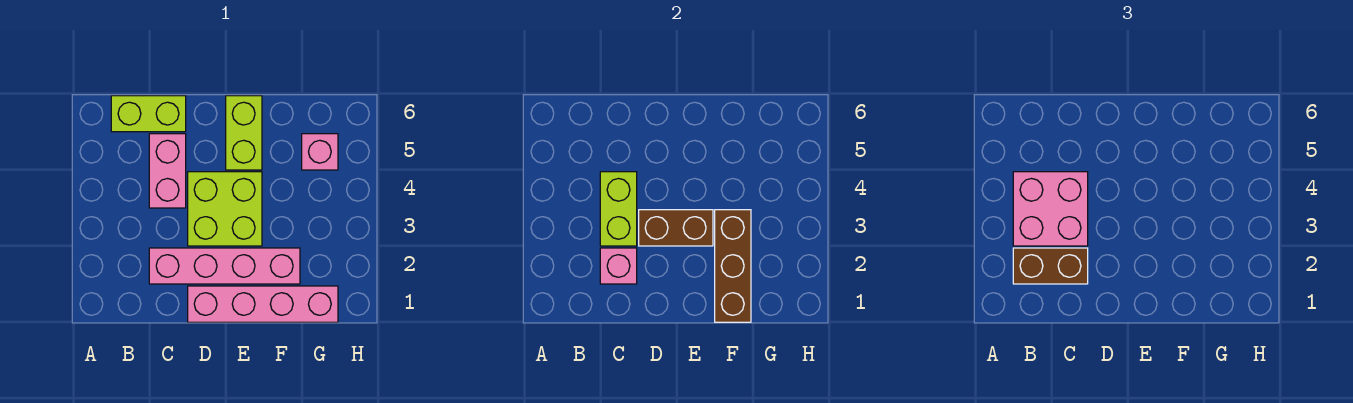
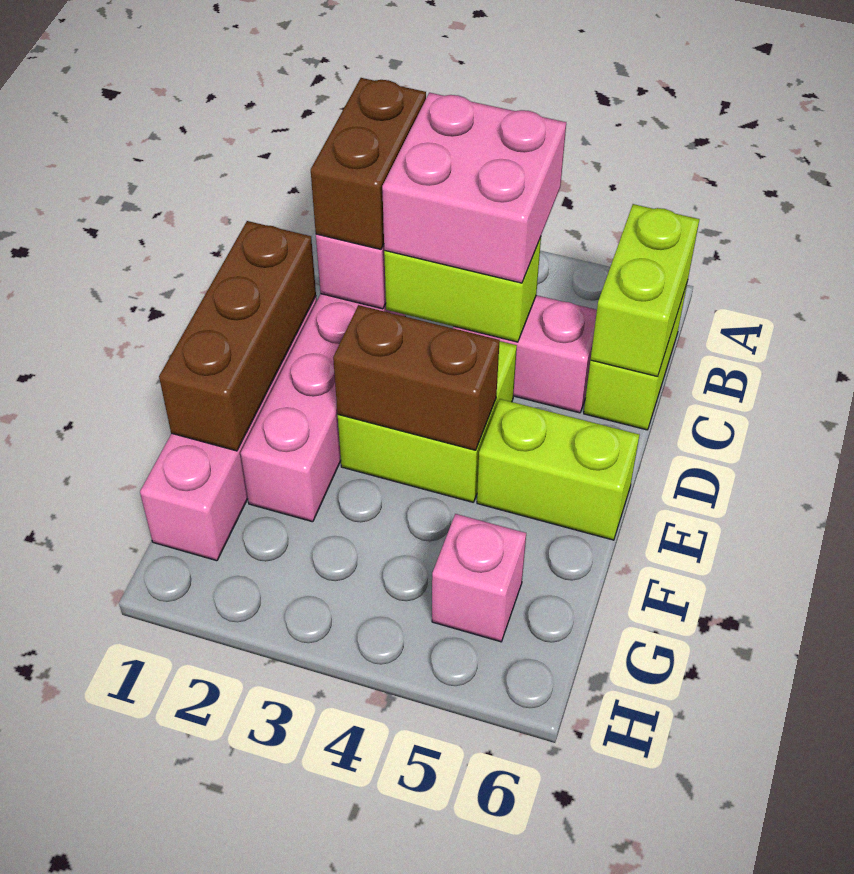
none -> lime brick B6:C6 level 2
brown brick D3:E3 level 2 -> brown brick E3:E4 level 2
brown brick F1:F3 level 2 -> brown brick D1:F1 level 2

